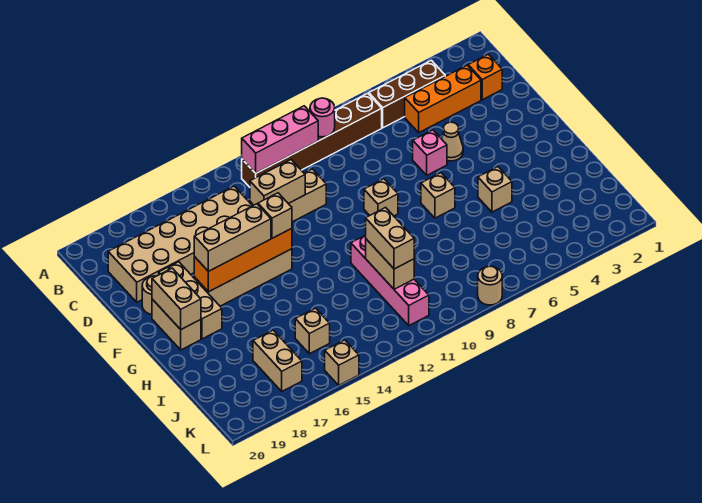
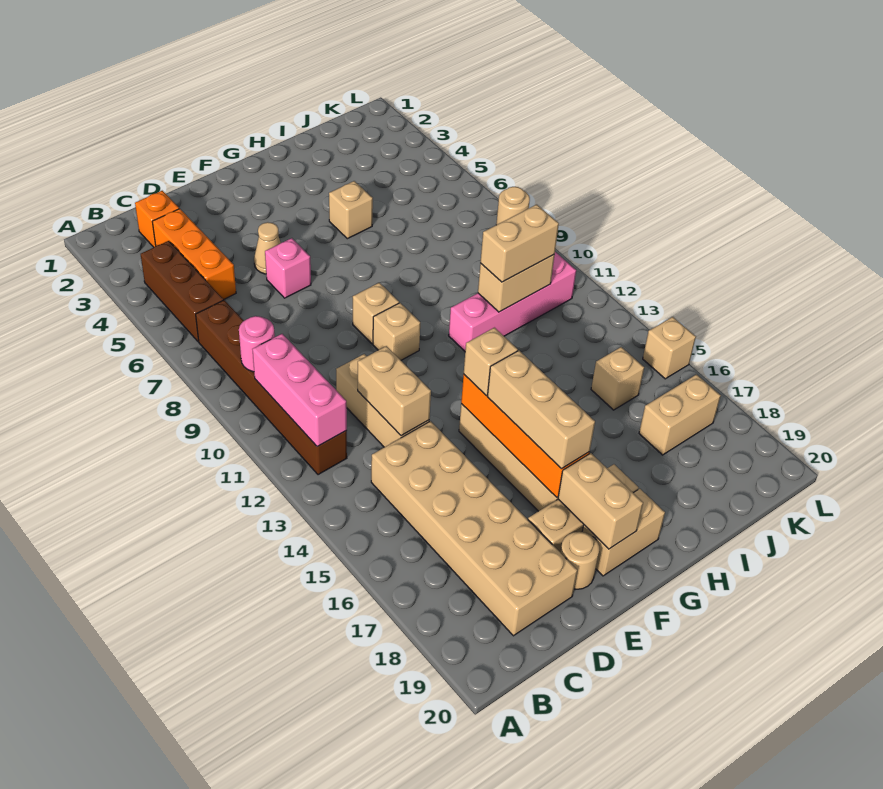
tan brick F19:G19 level 2 -> tan brick F18:F19 level 2
tan brick G7 level 1 -> tan brick F10 level 1

